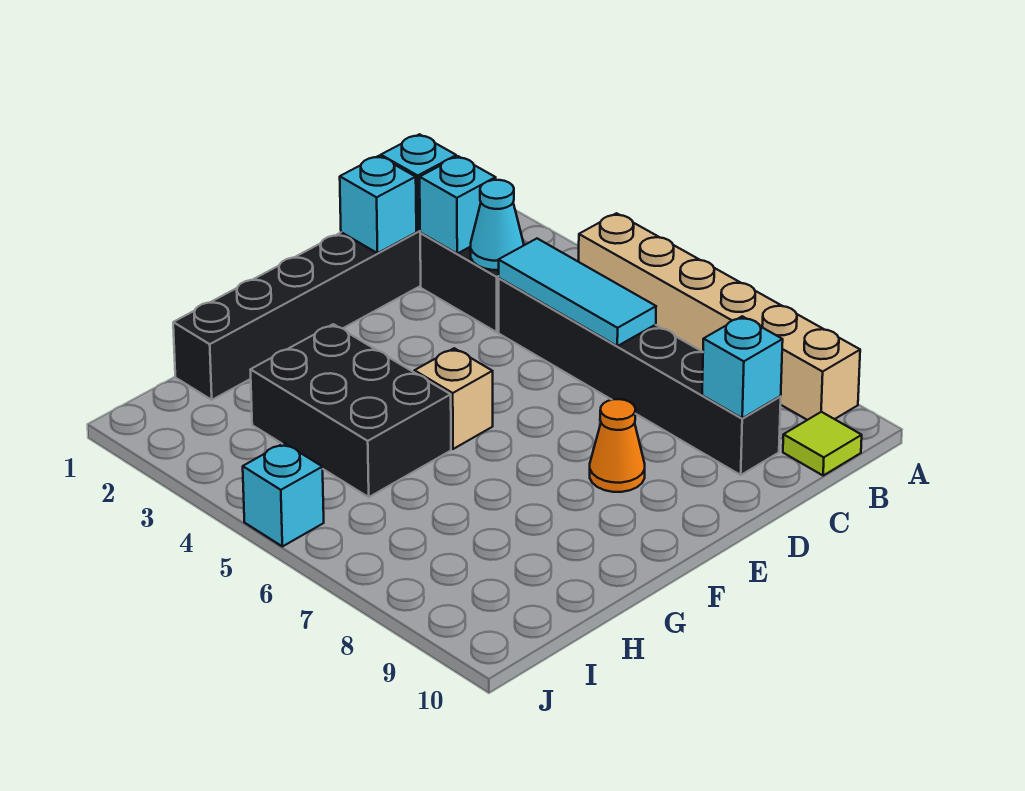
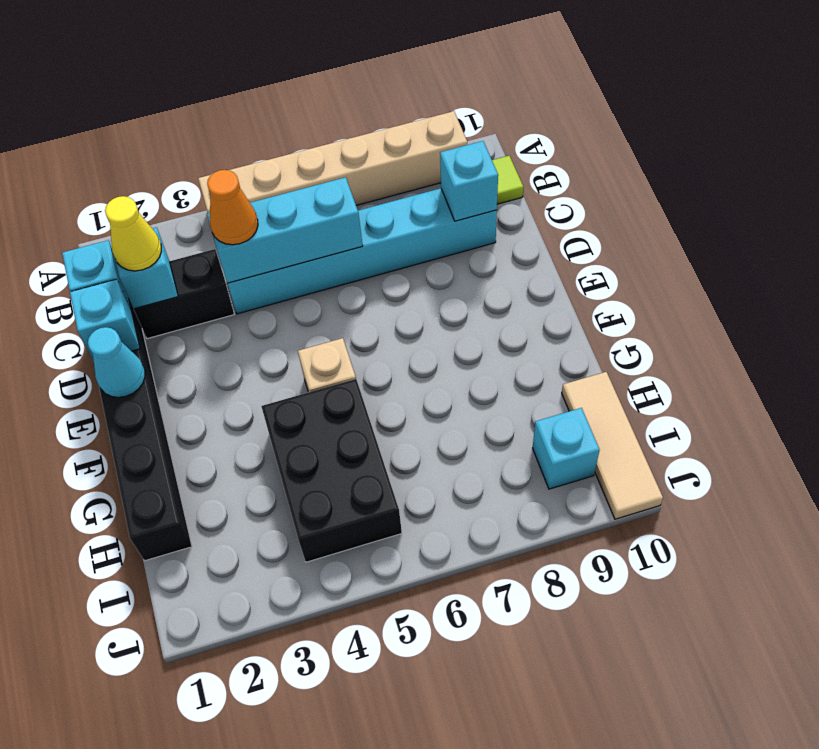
none -> yellow cone C2 level 3
cyan cone C3 level 2 -> cyan cone E1 level 2
black brick C4:C9 level 1 -> cyan brick C4:C9 level 1
cyan tile C4:C6 level 2 -> cyan brick C4:C6 level 2
orange cone E8 level 1 -> orange cone C4 level 3
black brick G3:H5 level 1 -> black brick G4:I5 level 1
none -> tan tile H10:J10 level 1
cyan brick J5 level 1 -> cyan brick I9 level 1

